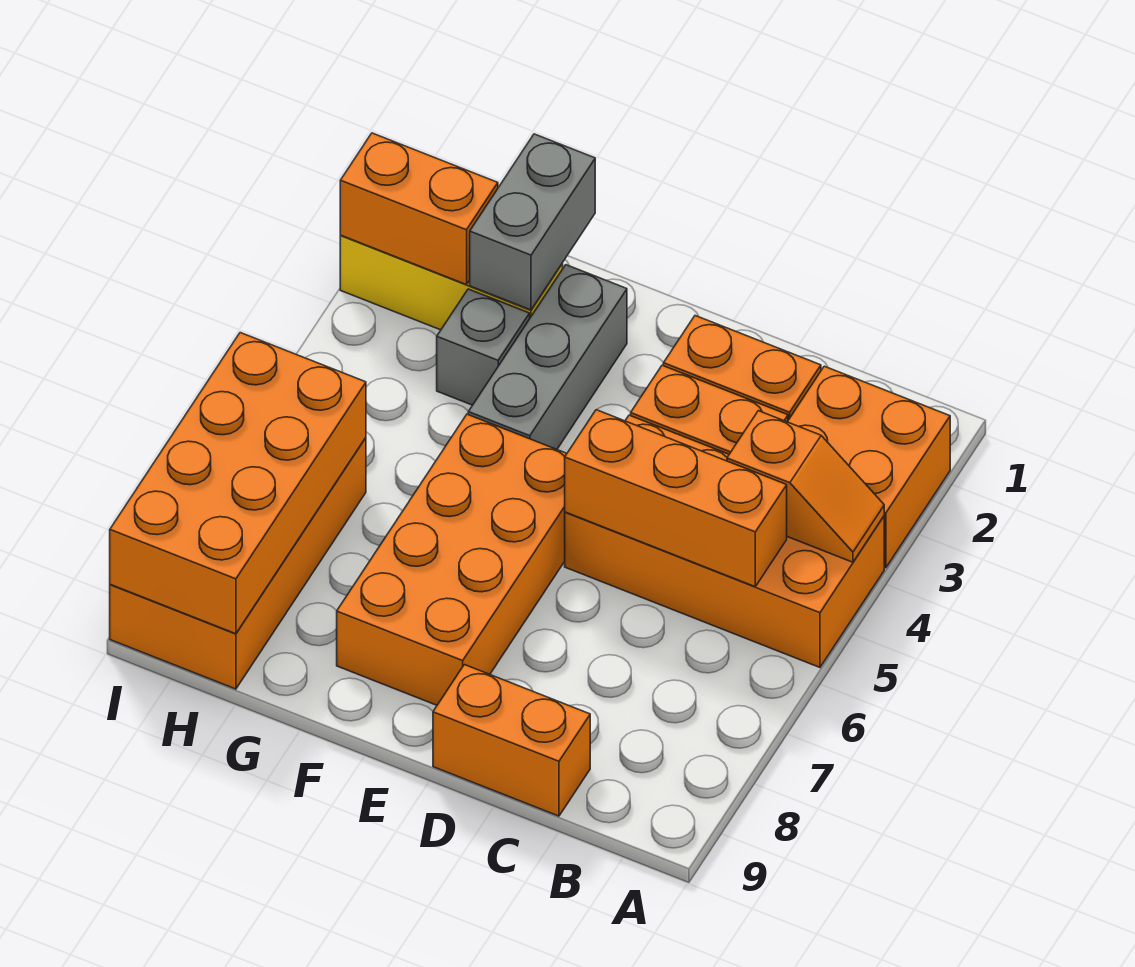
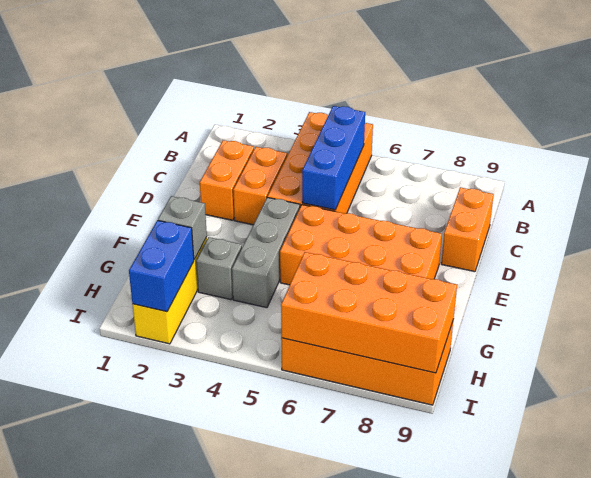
orange brick A2:B3 level 1 -> none
orange slope A4:B4 level 2 top B -> none
orange brick B5:D5 level 2 -> blue brick B5:D5 level 2
grey brick F2:F4 level 1 -> grey brick E4:G4 level 1
grey brick G1:G2 level 2 -> grey brick G2 level 2
orange brick H2:I2 level 2 -> blue brick H2:I2 level 2

